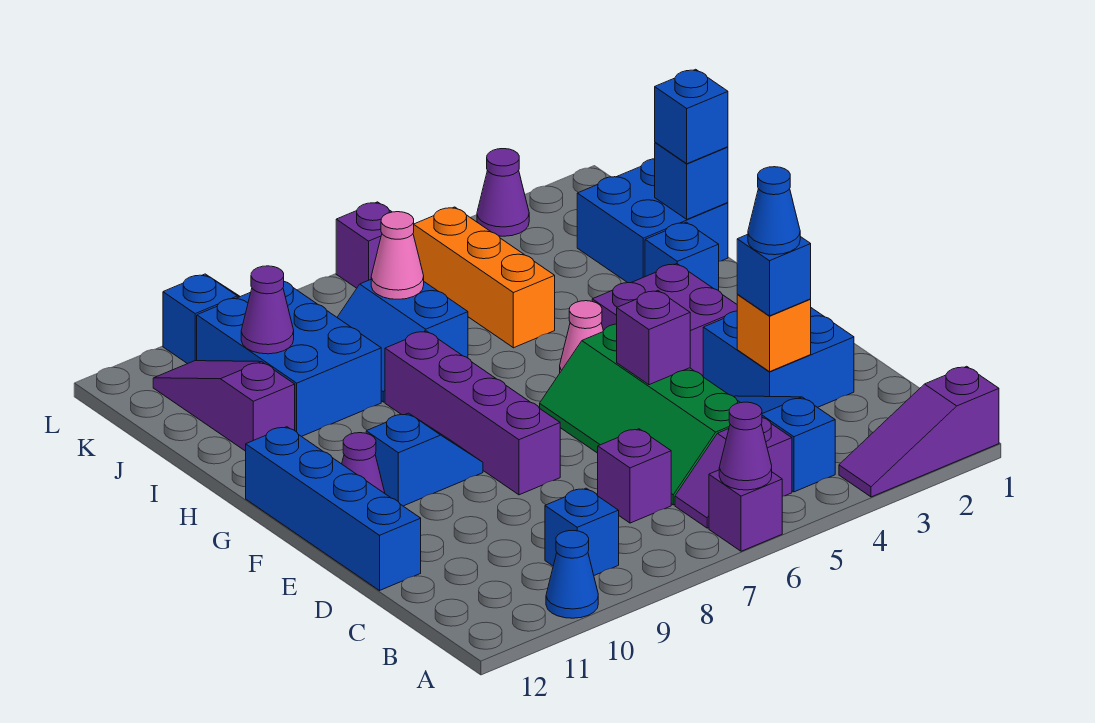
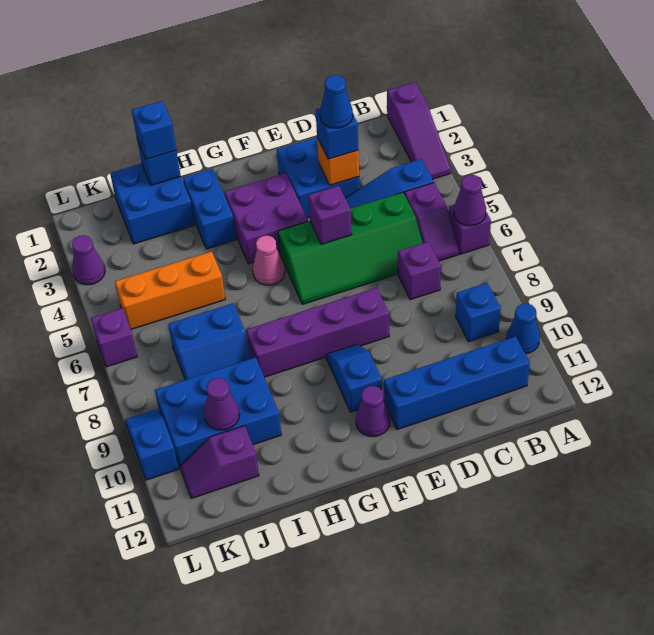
blue brick D12:G12 level 1 -> blue brick B11:E11 level 1
blue brick H2 level 1 -> blue brick H2:H3 level 1
purple slope I11:K11 level 1 top I -> purple slope J11:K11 level 1 top J
pink cone J7 level 2 -> none

